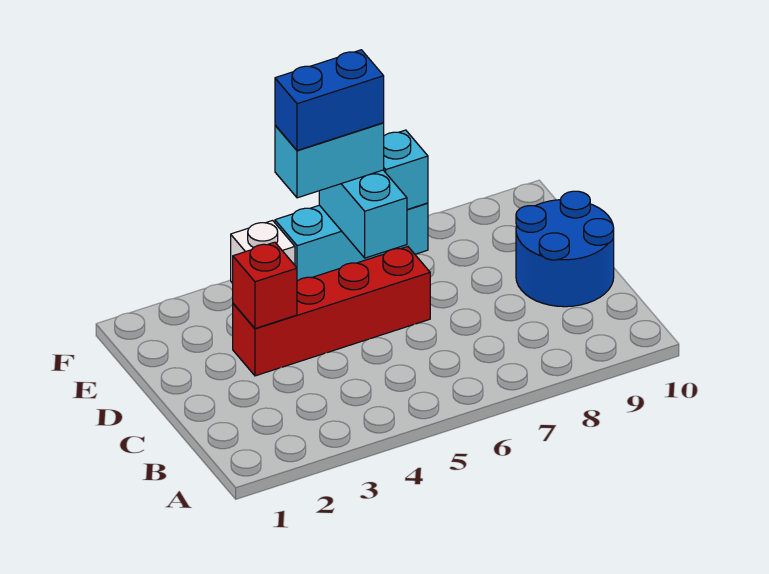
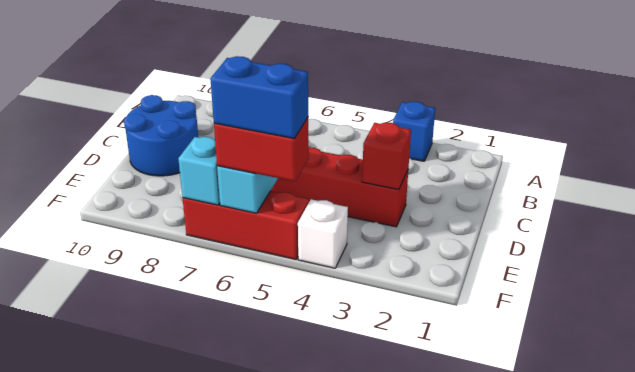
none -> blue brick A3 level 1
cyan brick F5:F7 level 1 -> red brick F5:F7 level 1
cyan brick F5:F6 level 3 -> red brick F5:F6 level 3

